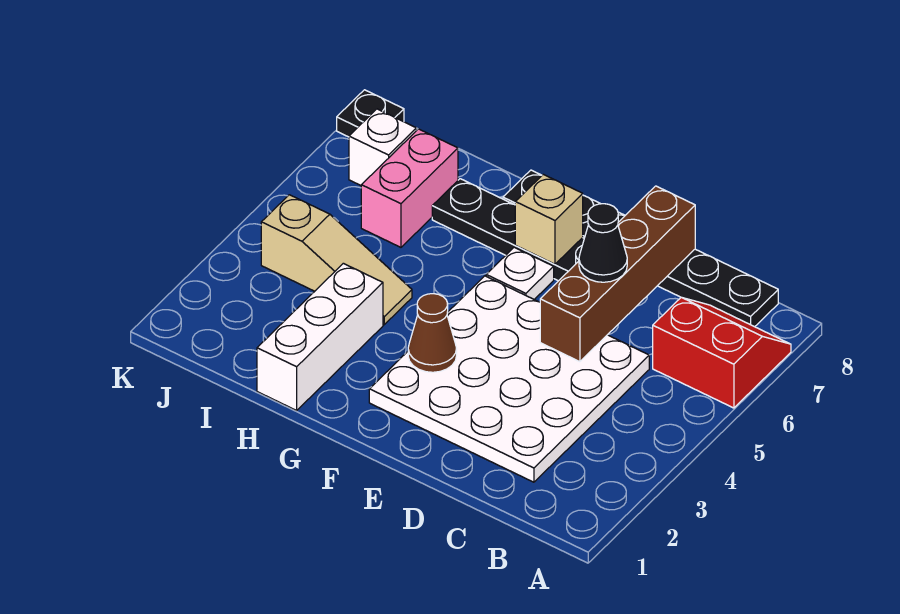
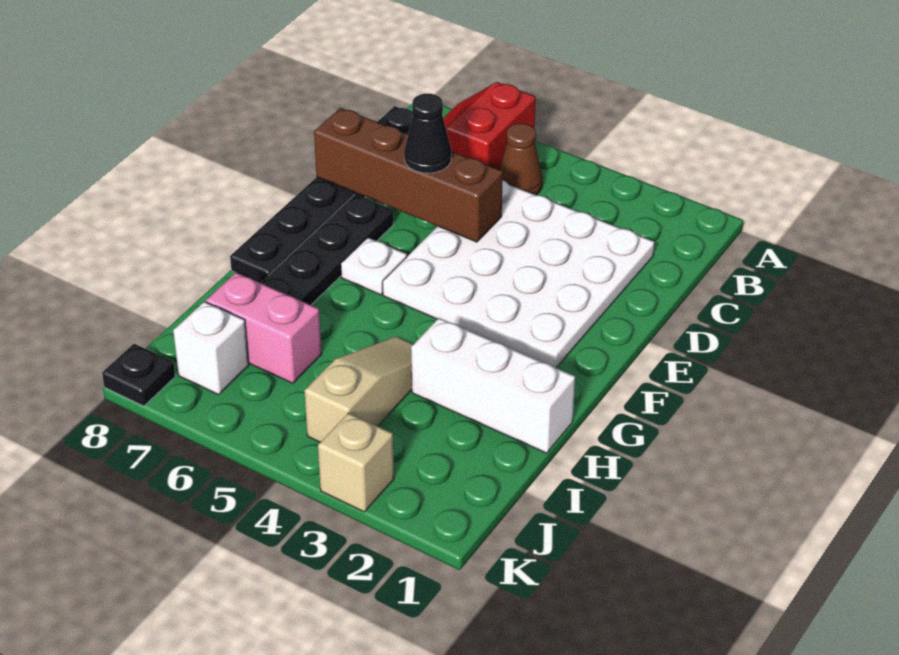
brown cone F3 level 2 -> brown cone B5 level 1
tan brick F7 level 2 -> tan brick K3 level 1

